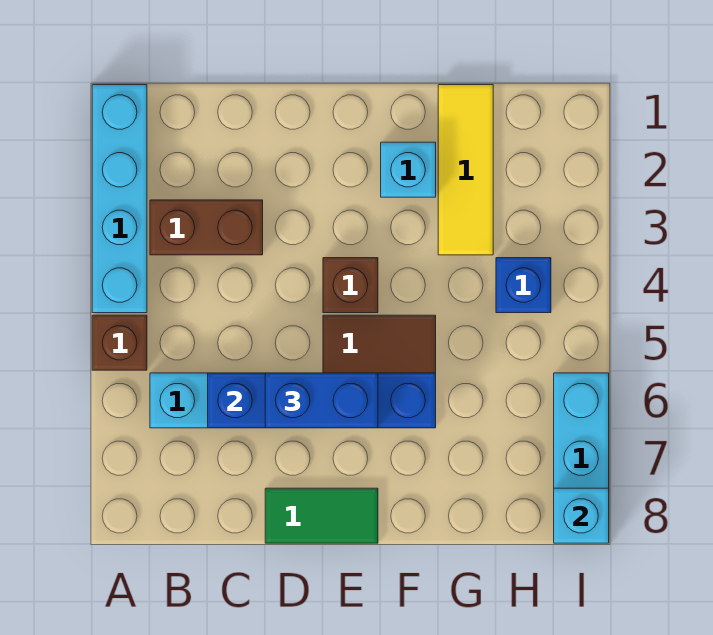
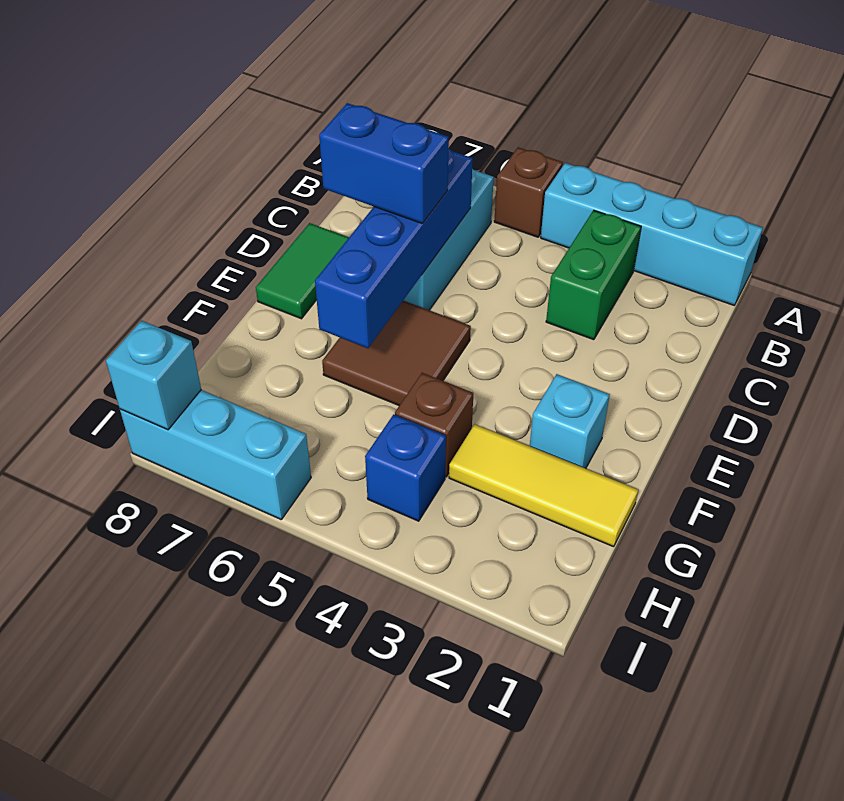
brown brick B3:C3 level 1 -> green brick B3:C3 level 1
blue brick D6:E6 level 3 -> blue brick D6:D7 level 3
brown brick E4 level 1 -> brown brick G4 level 1

